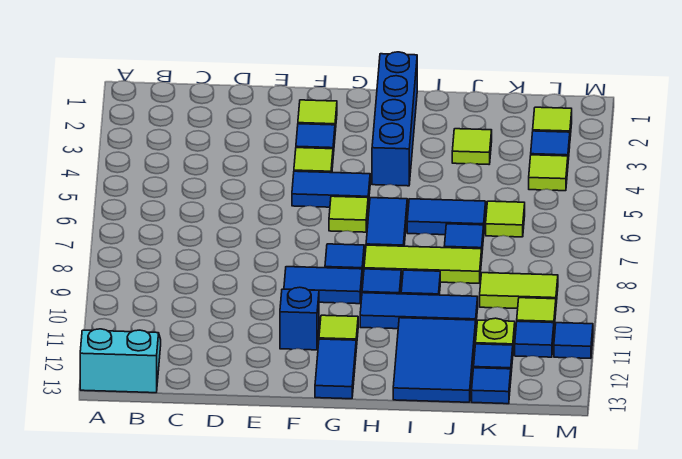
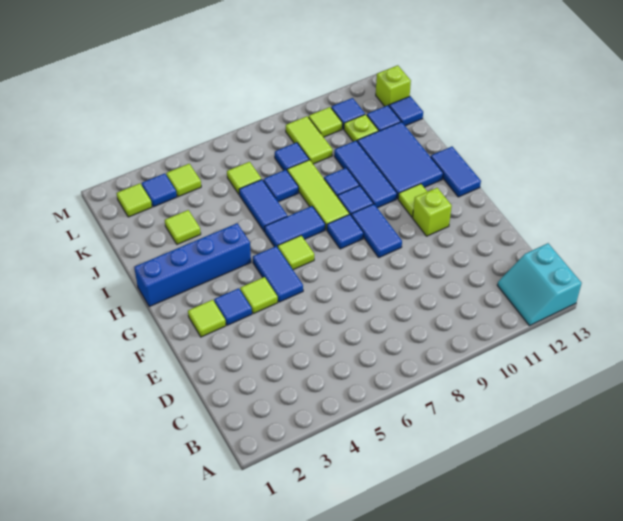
blue brick F11 level 1 -> lime brick F11 level 1
blue tile G12:G13 level 1 -> blue tile G13:H13 level 1
blue tile I11:J13 level 1 -> blue tile H11:J12 level 1
none -> lime brick L13 level 1
blue tile M11 level 1 -> blue tile K8 level 1

